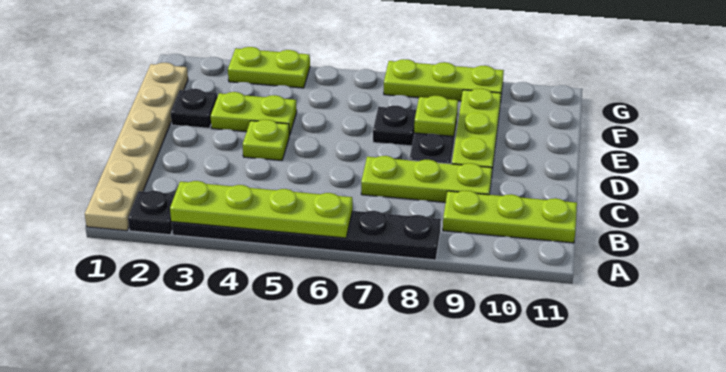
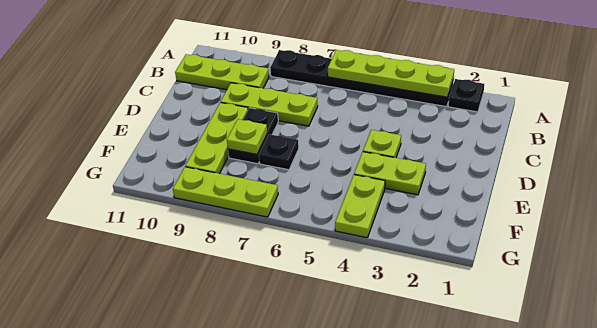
tan plate A1:F1 level 1 -> none
black plate E2 level 1 -> none
lime plate G3:G4 level 1 -> lime plate F4:G4 level 1

